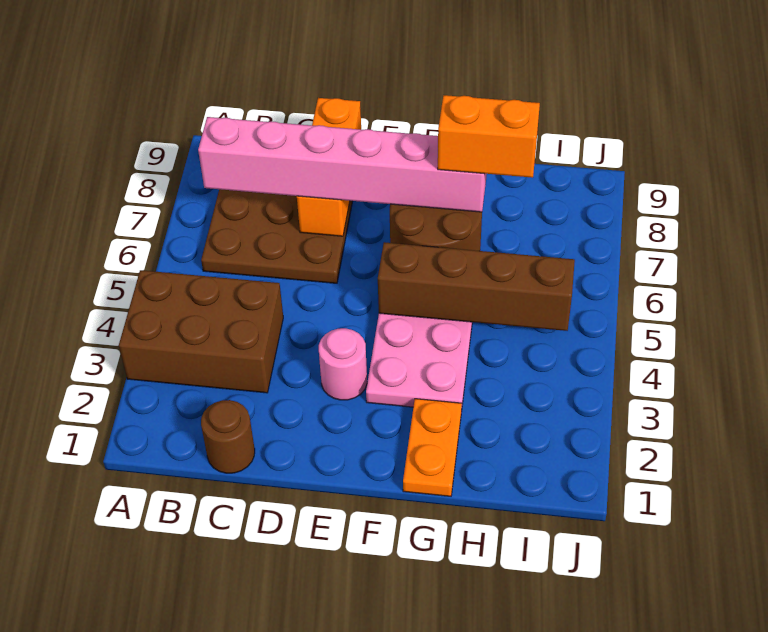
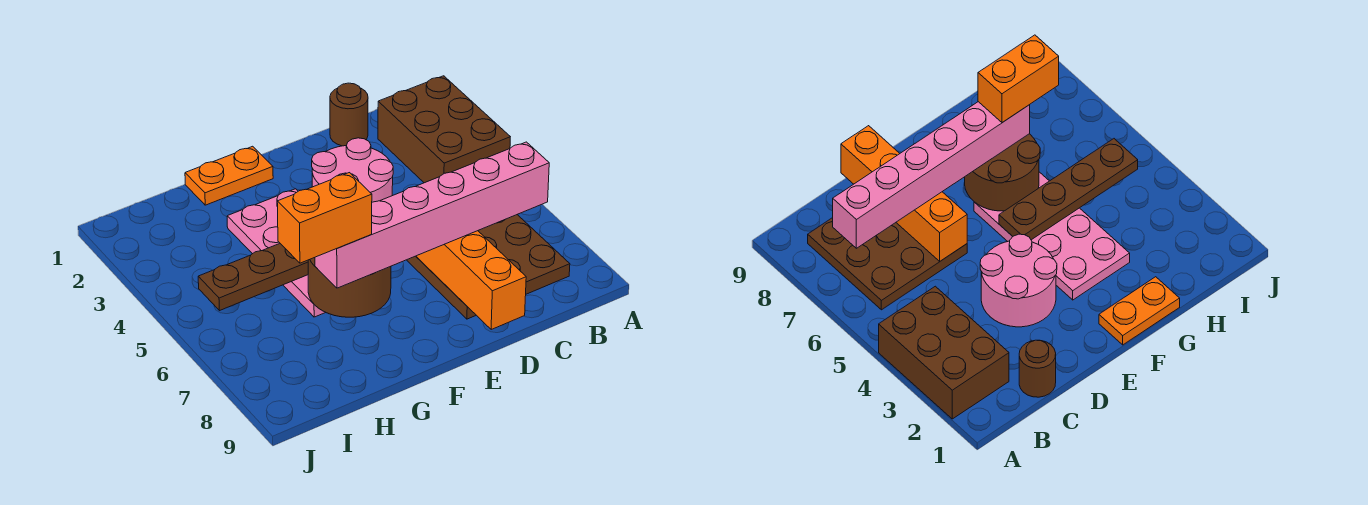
brown brick A3:C4 level 1 -> brown brick A2:B4 level 1
orange brick D7:D9 level 2 -> orange brick D6:D9 level 2
pink round brick E3 level 1 -> pink round brick D3:E4 level 1
brown brick F5:I5 level 2 -> brown plate F5:I5 level 2
orange plate G1:G2 level 1 -> orange plate F1:G1 level 1

